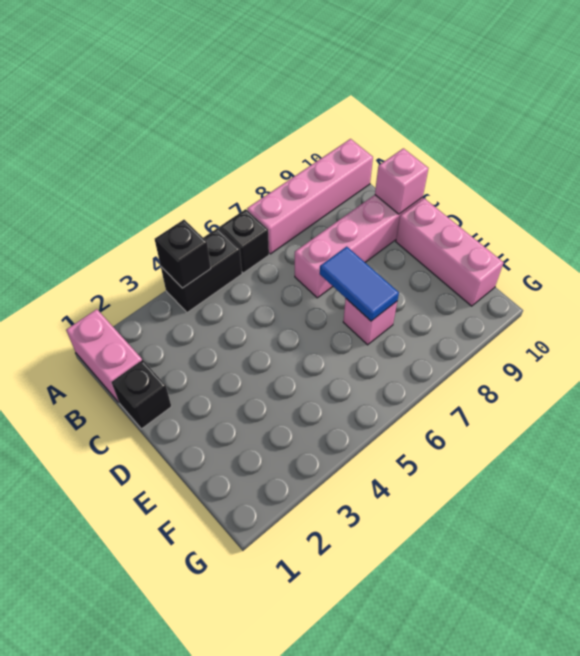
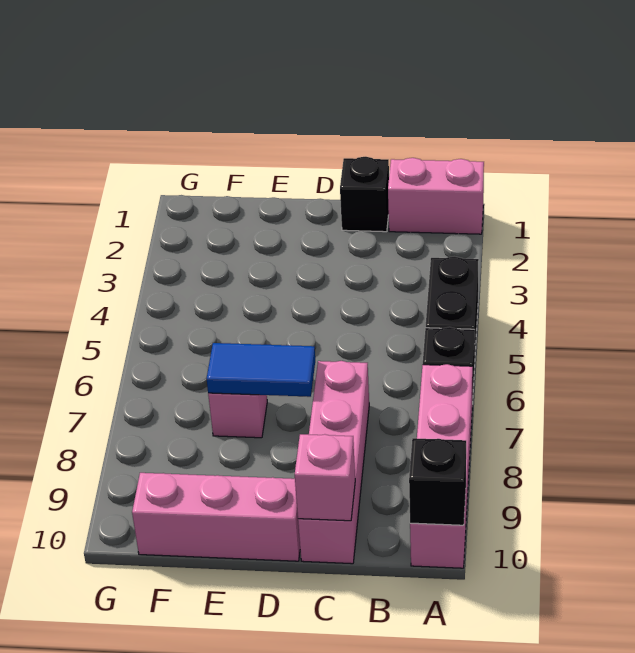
black brick A4 level 2 -> black brick A10 level 2

